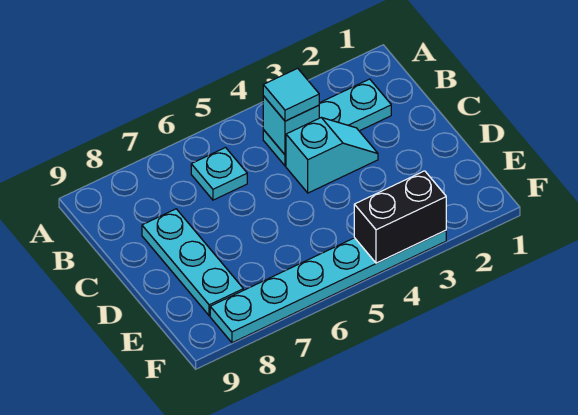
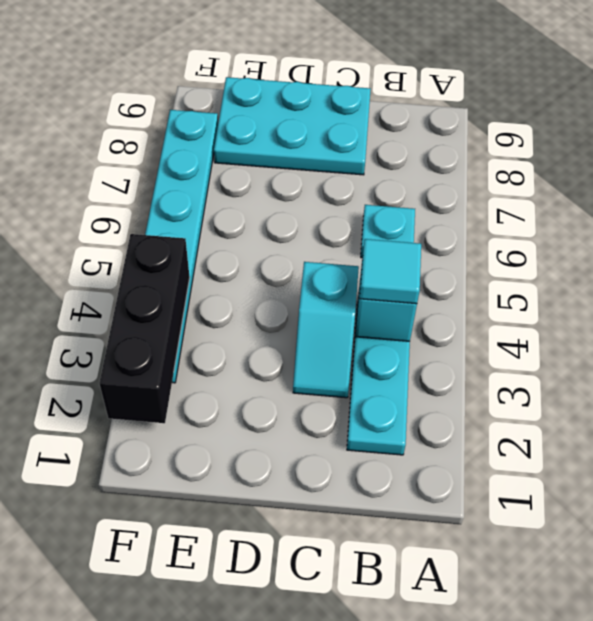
cyan plate C8:E8 level 1 -> cyan plate C8:E9 level 1
black brick F3:F4 level 2 -> black brick F2:F4 level 2

